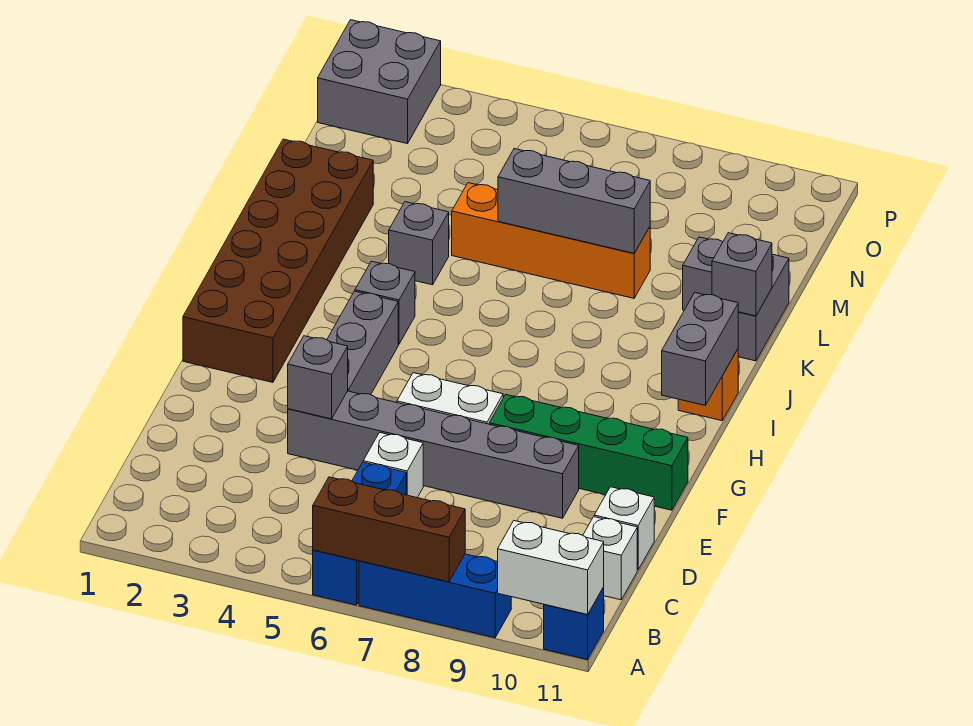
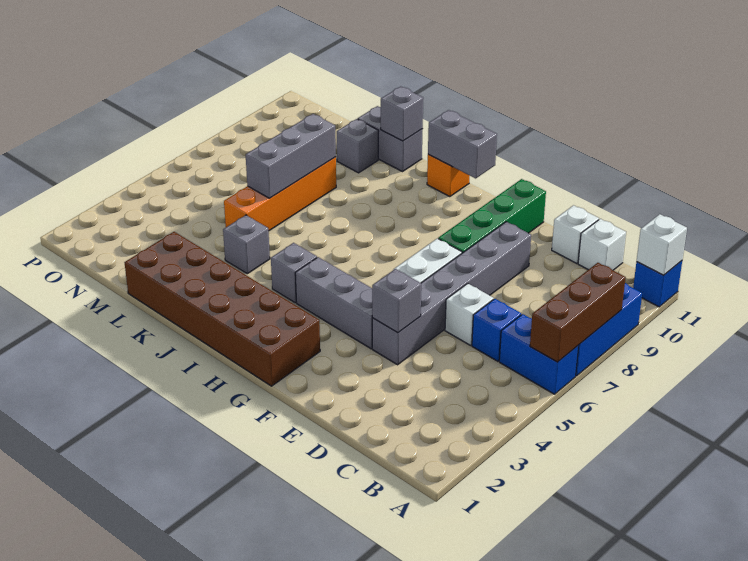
white brick A10:A11 level 2 -> white brick A11 level 2
grey brick O1:P2 level 1 -> none

